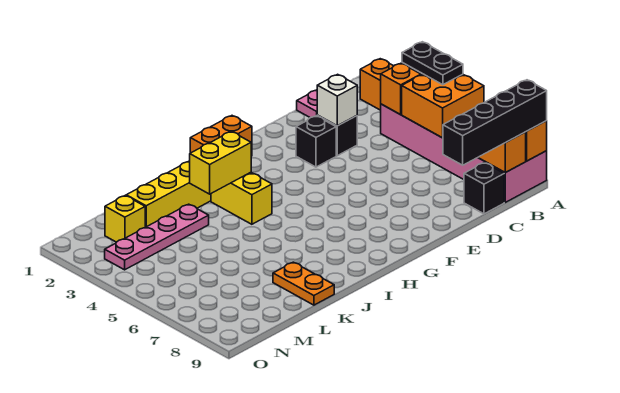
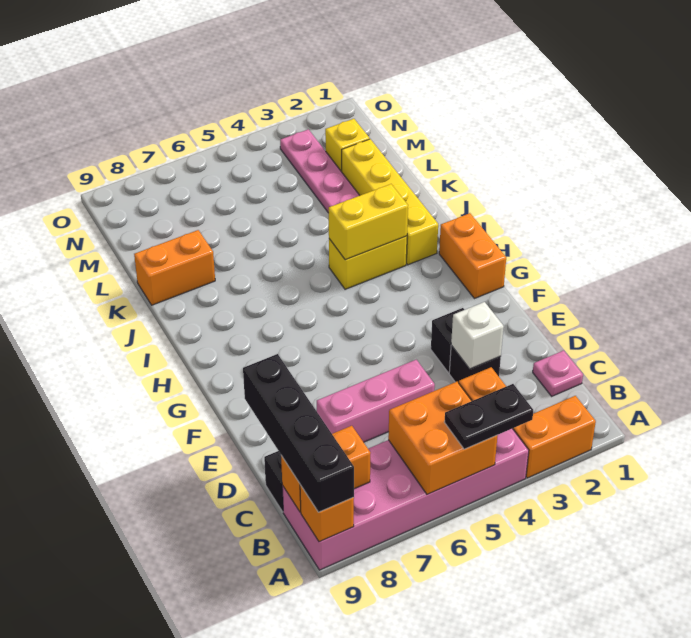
none -> pink brick D5:D7 level 1
yellow brick I3:J3 level 2 -> yellow brick I3:I4 level 2
orange plate K8:K9 level 1 -> orange brick K8:K9 level 1

